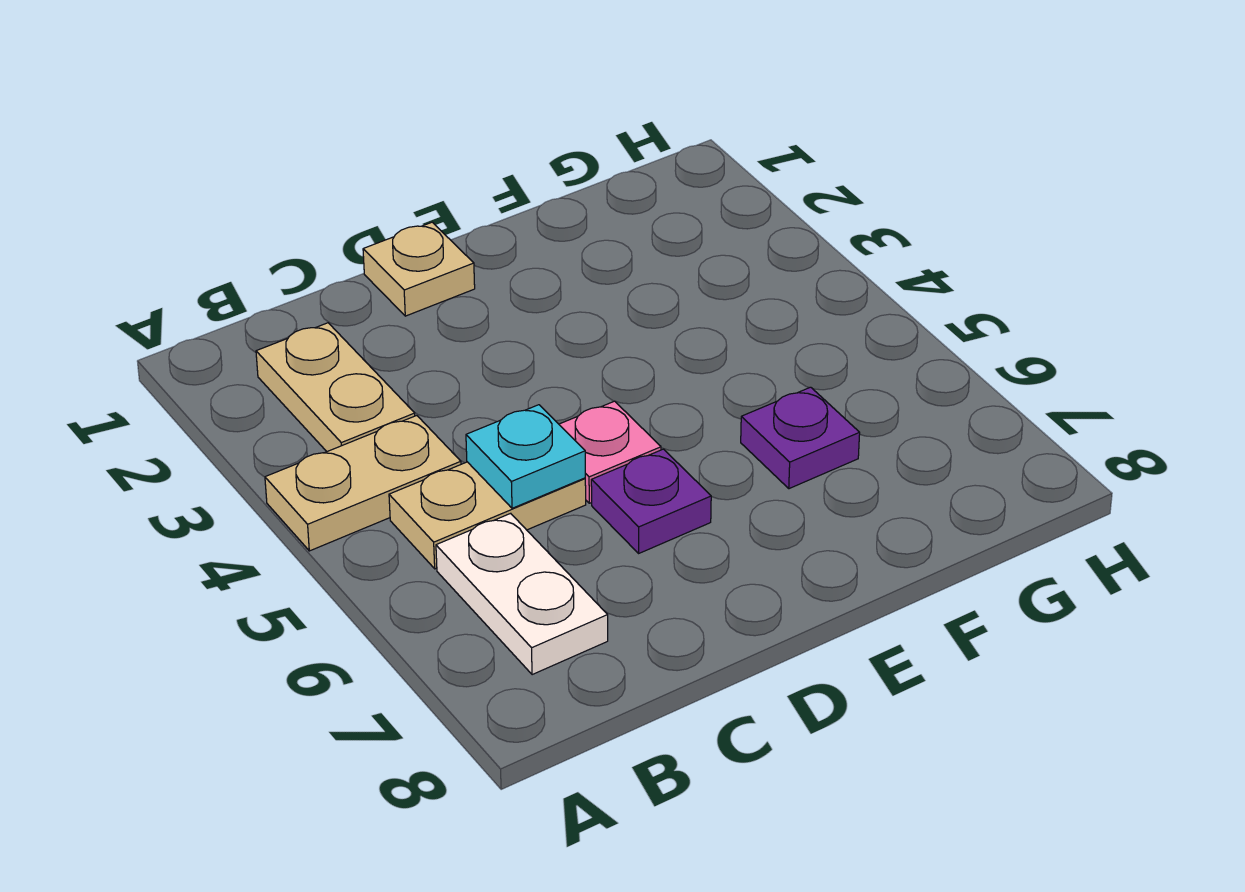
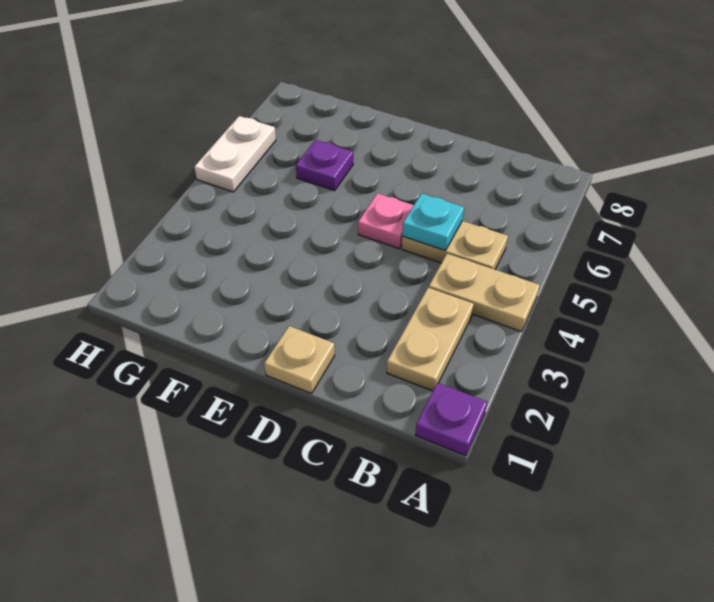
white plate B6:B7 level 1 -> white plate H5:H6 level 1
purple plate D6 level 1 -> purple plate A1 level 1

